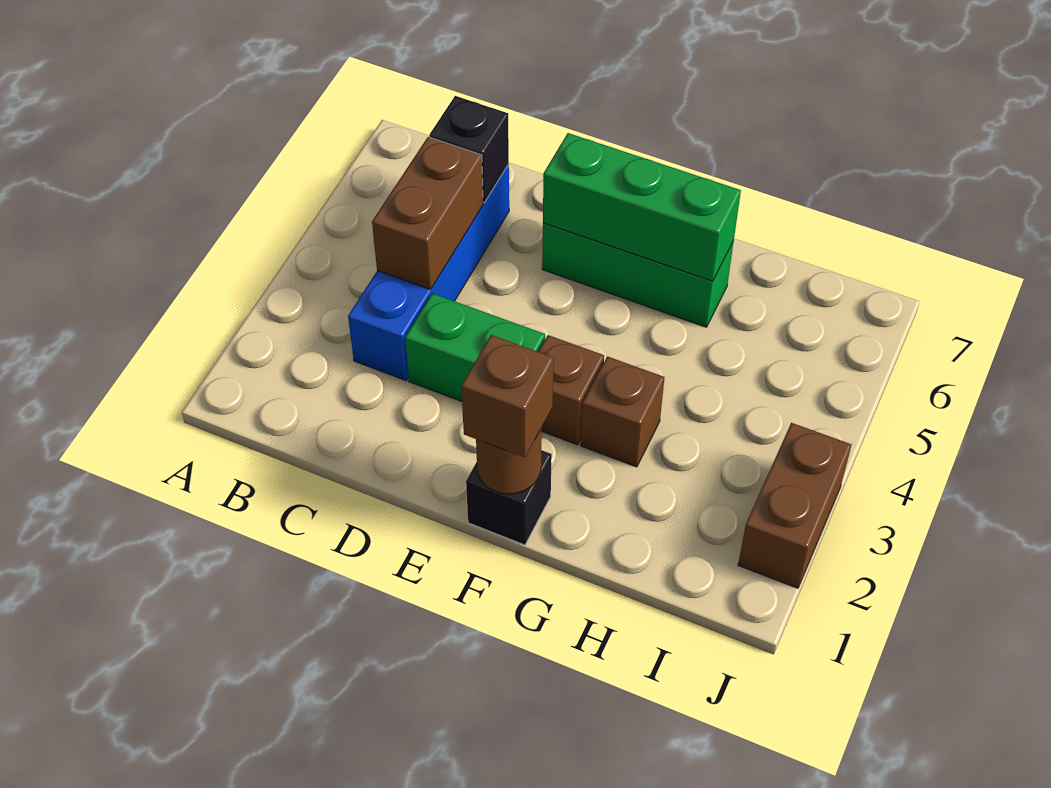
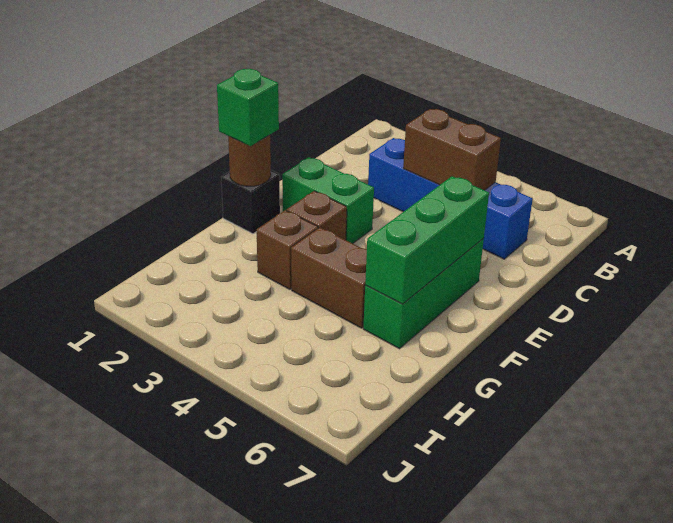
black brick C6 level 2 -> none
green brick D3:E3 level 1 -> green brick E2:E3 level 1
brown brick F1 level 3 -> green brick F1 level 3
brown brick J2:J3 level 1 -> brown brick G4:G5 level 1

